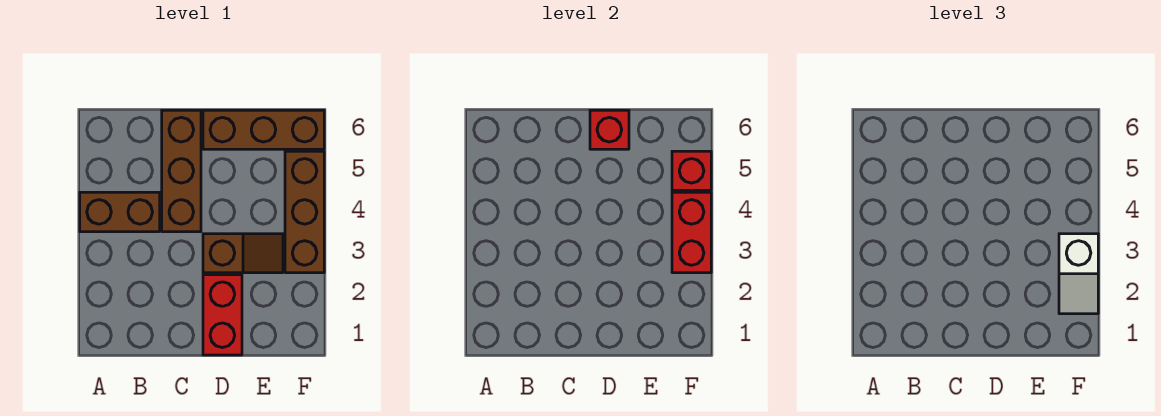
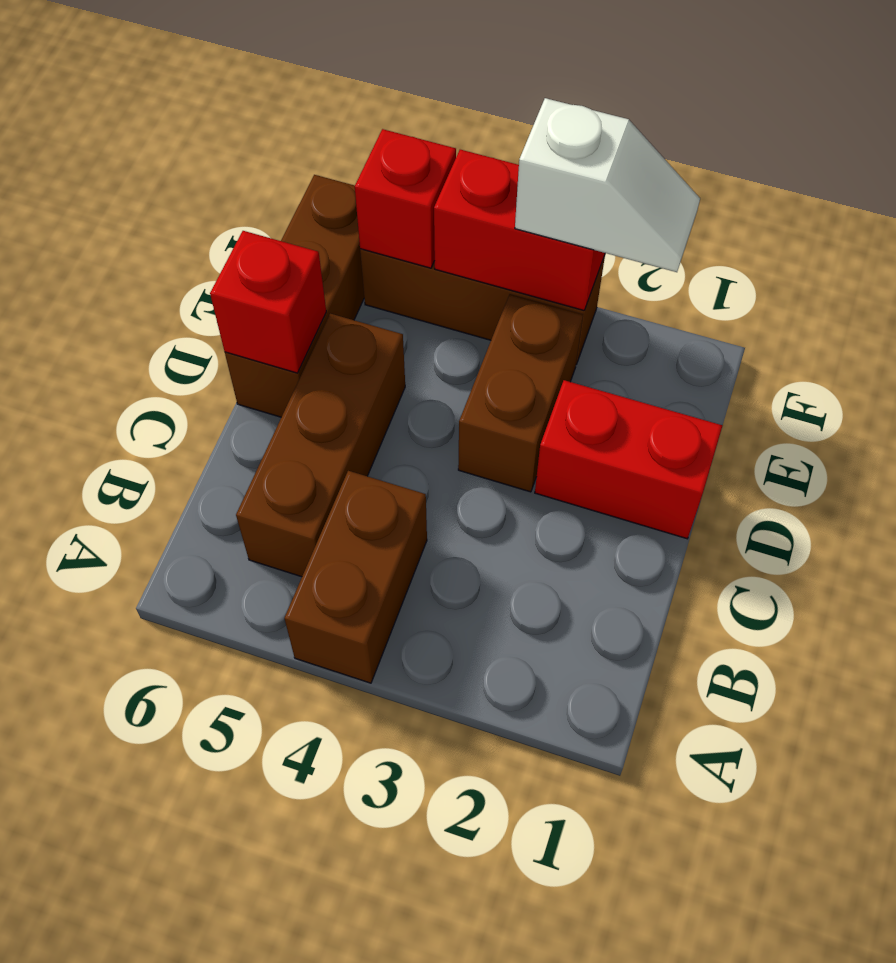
brown brick C4:C6 level 1 -> brown brick B5:D5 level 1
brown slope D3:E3 level 1 top D -> brown brick D3:E3 level 1

